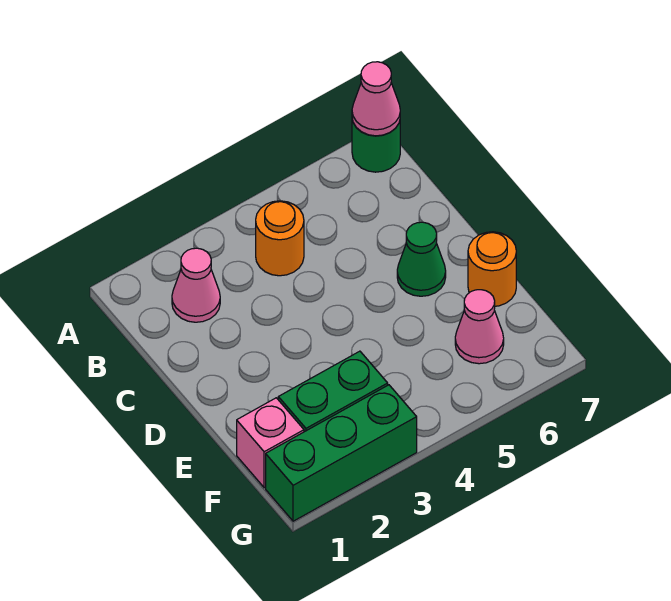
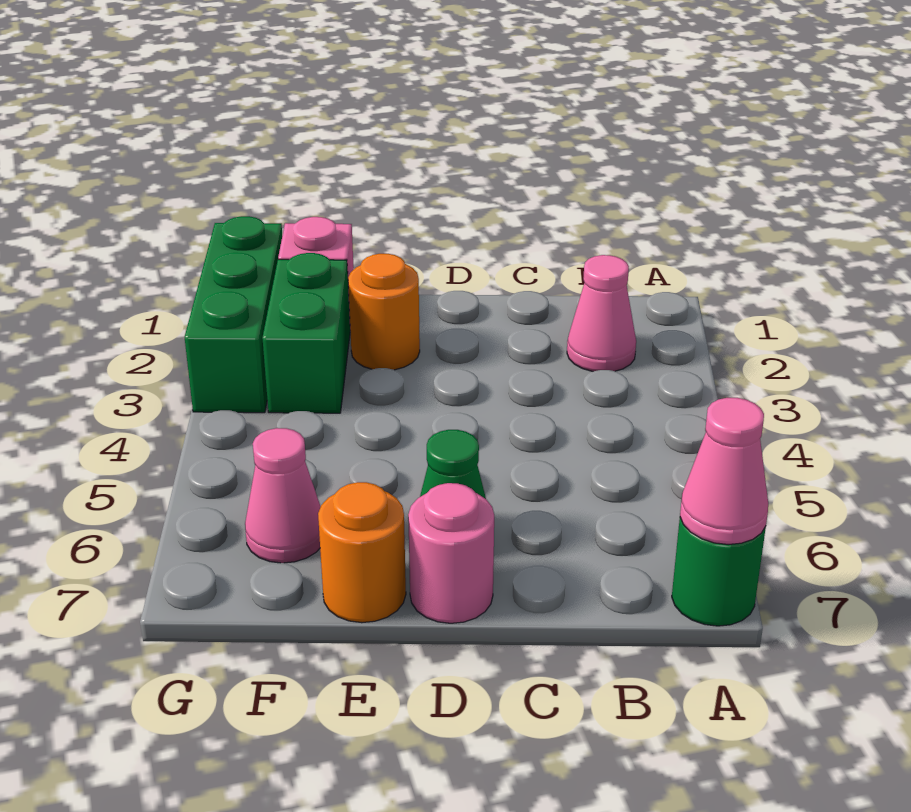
orange round brick B4 level 1 -> orange round brick E2 level 1
none -> pink round brick D7 level 1

